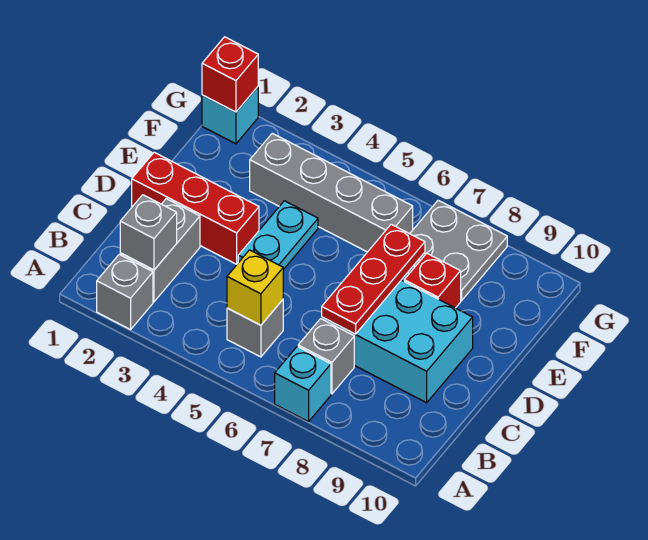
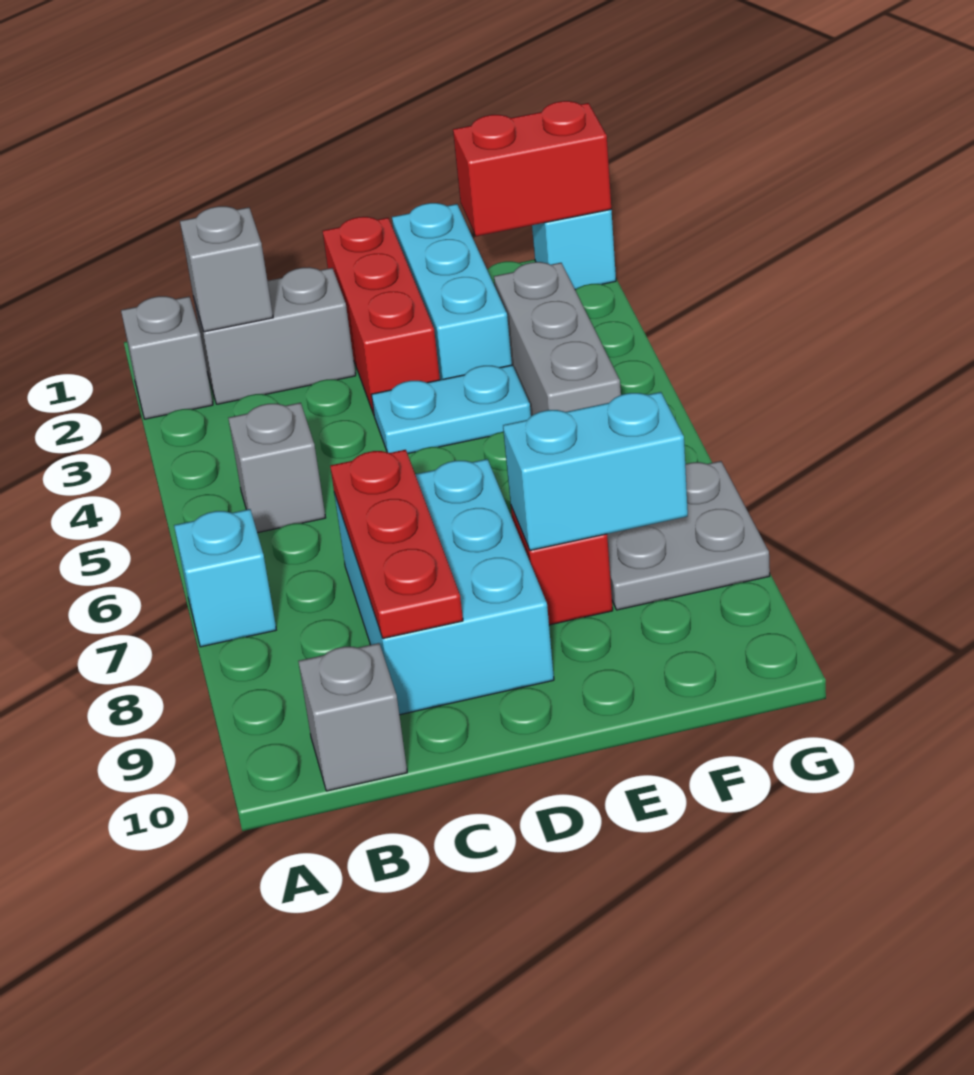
yellow brick B5 level 2 -> none
grey brick B7 level 1 -> grey brick B10 level 1
red plate C7:E7 level 2 -> red plate C7:C9 level 2
none -> cyan brick E1:E3 level 1
none -> cyan brick E8:F8 level 2
grey brick F3:F6 level 1 -> grey brick F3:F5 level 1
red brick G1 level 2 -> red brick F1:G1 level 2

